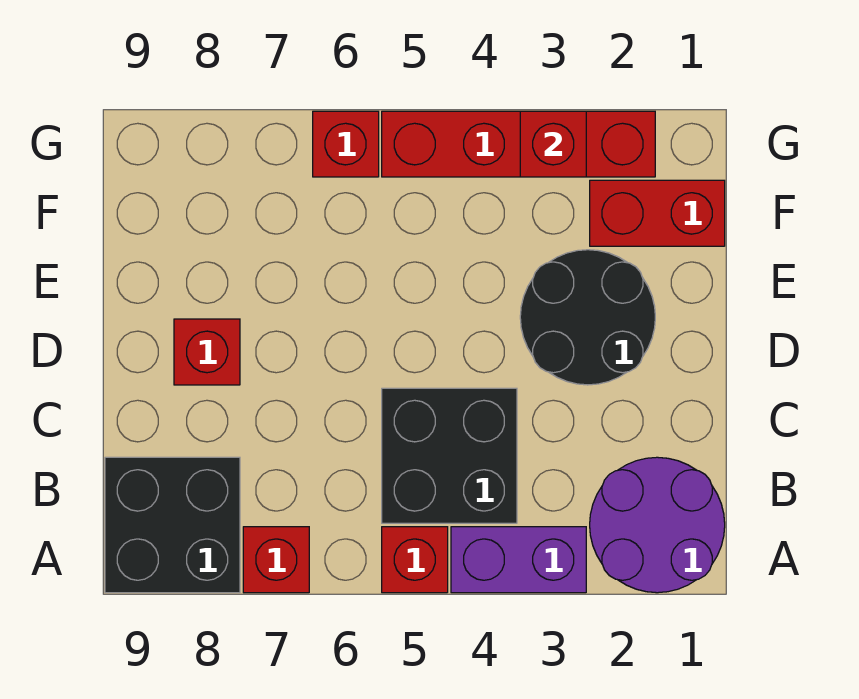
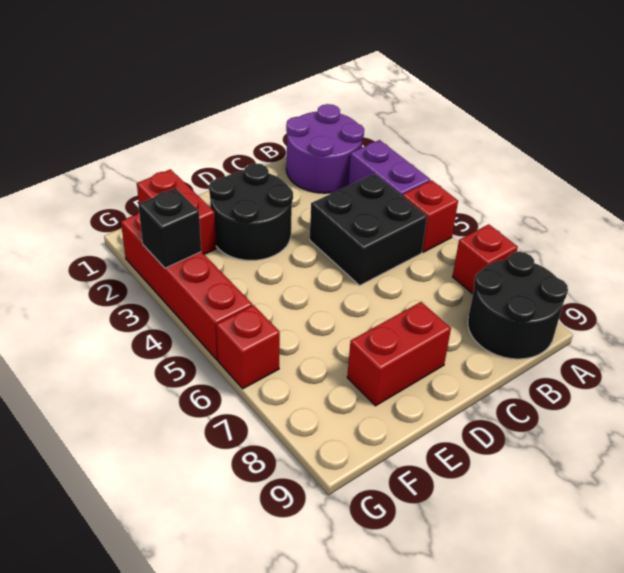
black brick A8:B9 level 1 -> black round brick A8:B9 level 1
red brick D8 level 1 -> red brick D8:E8 level 1
red brick G3 level 2 -> black brick G3 level 2

